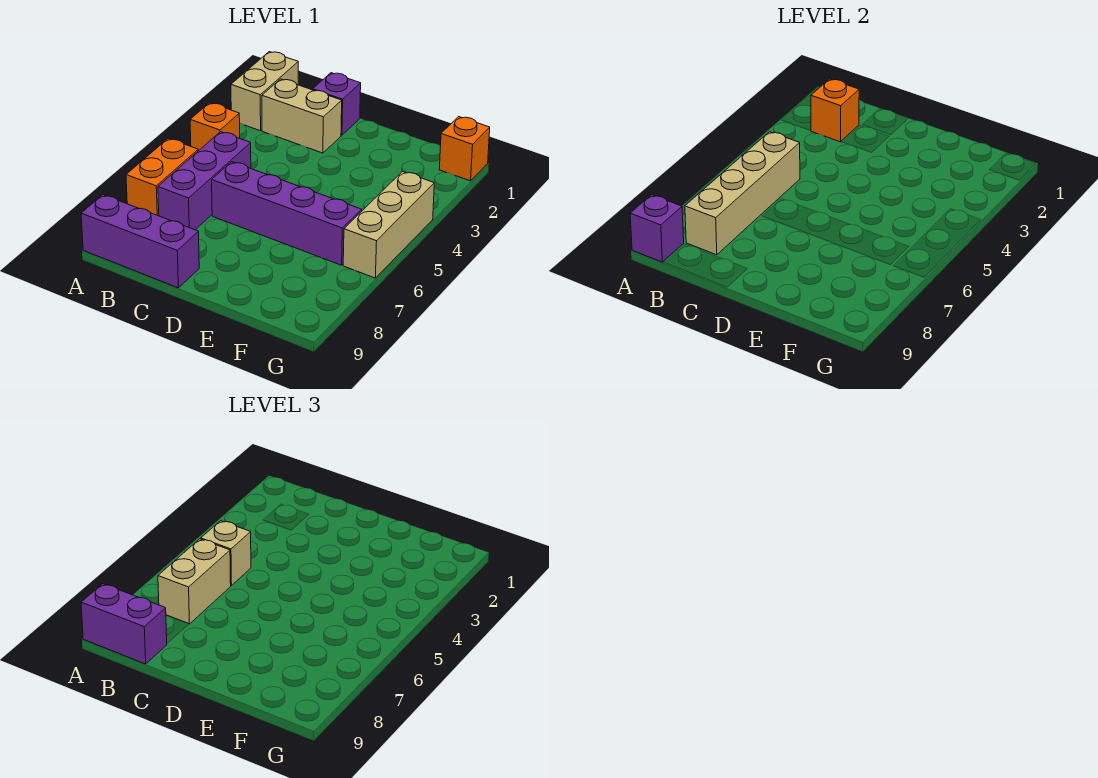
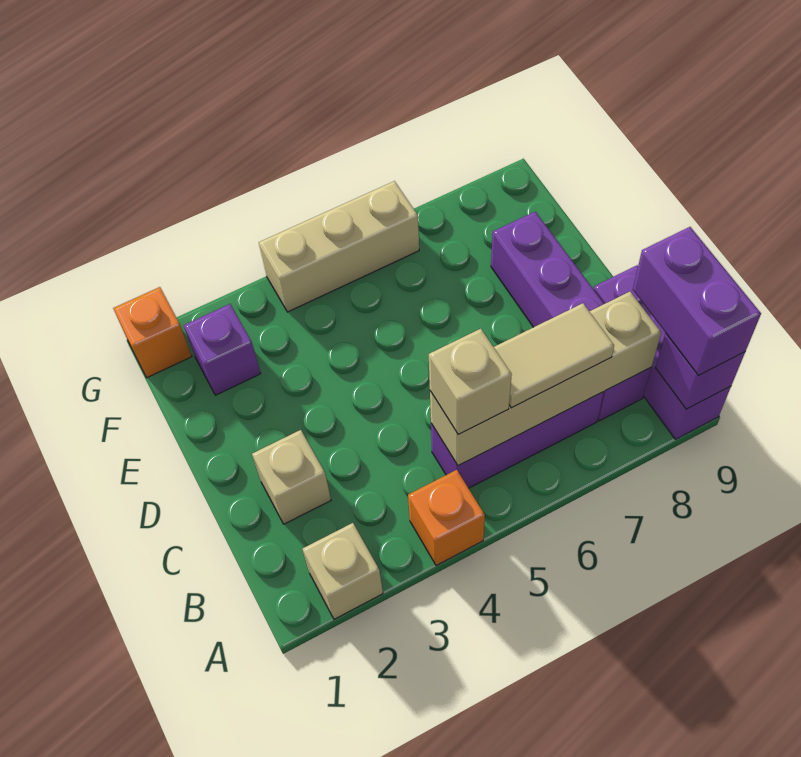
tan brick A1:A2 level 1 -> tan brick A2 level 1
orange brick A6:A7 level 1 -> none
tan brick B2:C2 level 1 -> tan brick C2 level 1
orange brick B2 level 2 -> none
tan brick B6:B7 level 3 -> tan tile B6:B7 level 3
purple brick C1 level 1 -> purple brick F2 level 1
purple brick C6:F6 level 1 -> purple brick B8:E8 level 1

